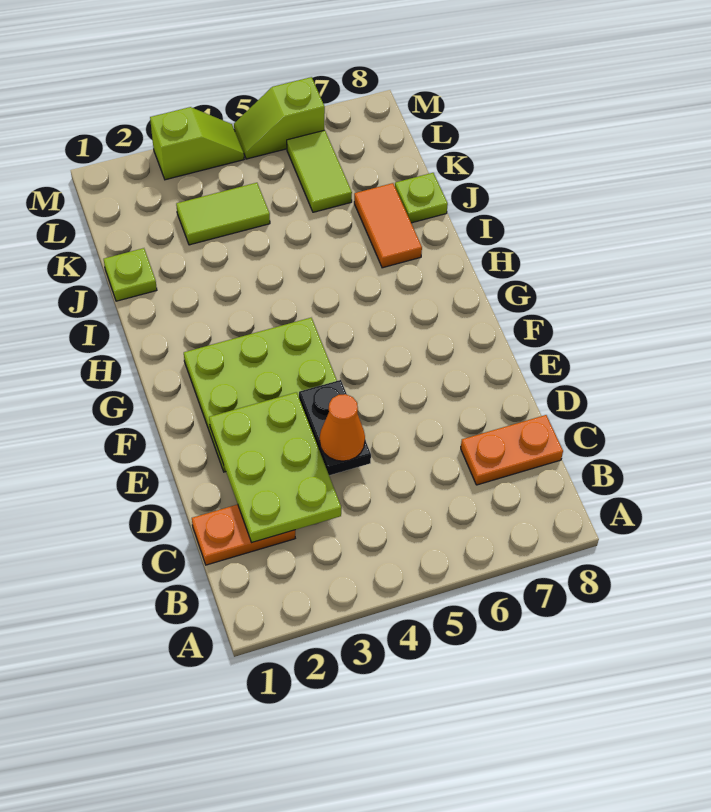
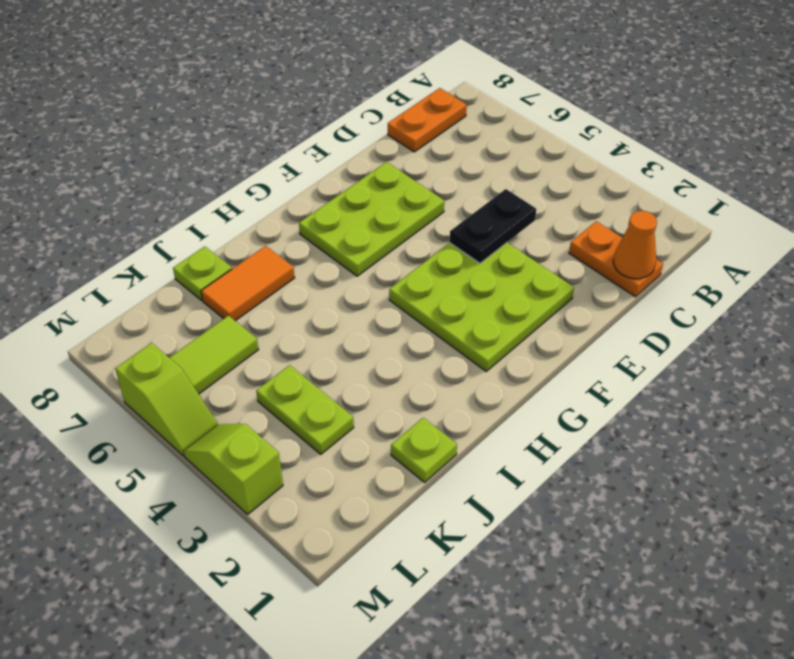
lime plate C2:E3 level 2 -> lime plate E6:G7 level 1
orange plate C7:C8 level 1 -> orange plate B8:C8 level 1
orange cone D4 level 3 -> orange cone C1 level 2
lime tile K3:K4 level 1 -> lime plate K3:K4 level 1

